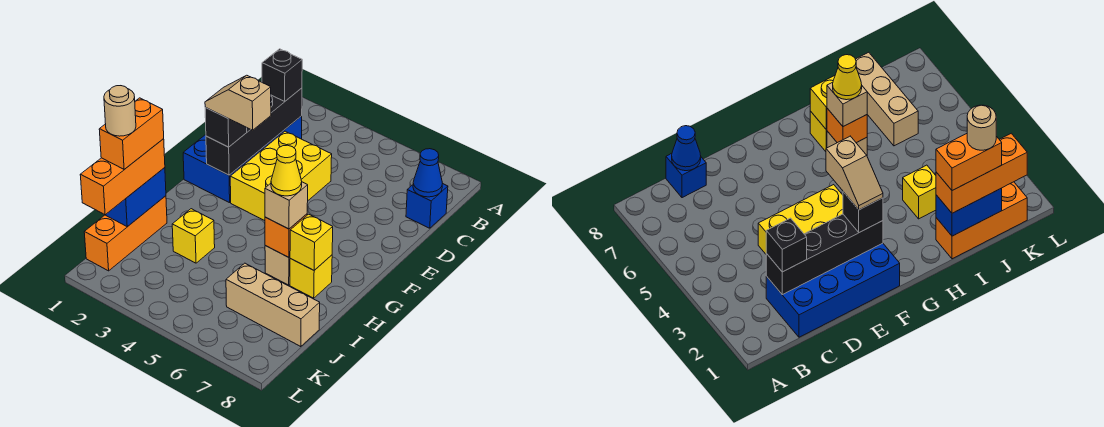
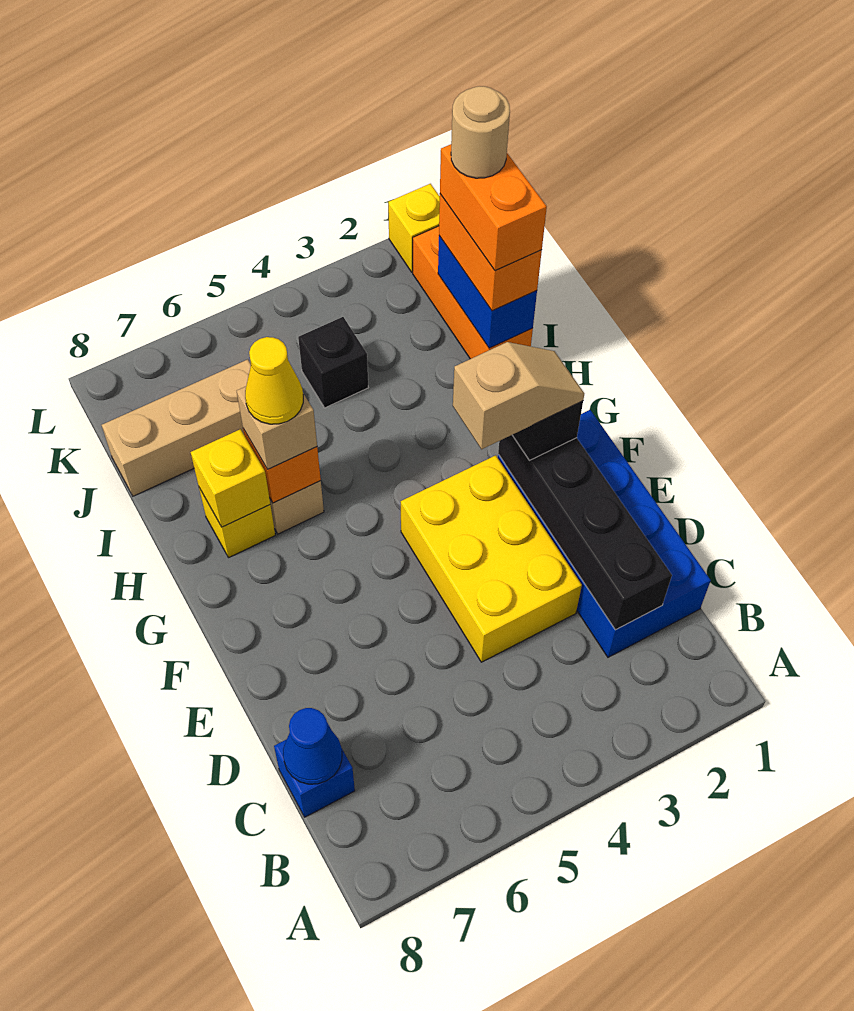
black brick C2 level 3 -> black brick J4 level 1
orange brick I1:K1 level 3 -> orange brick I1:J1 level 3
yellow brick I3 level 1 -> yellow brick L1 level 1

